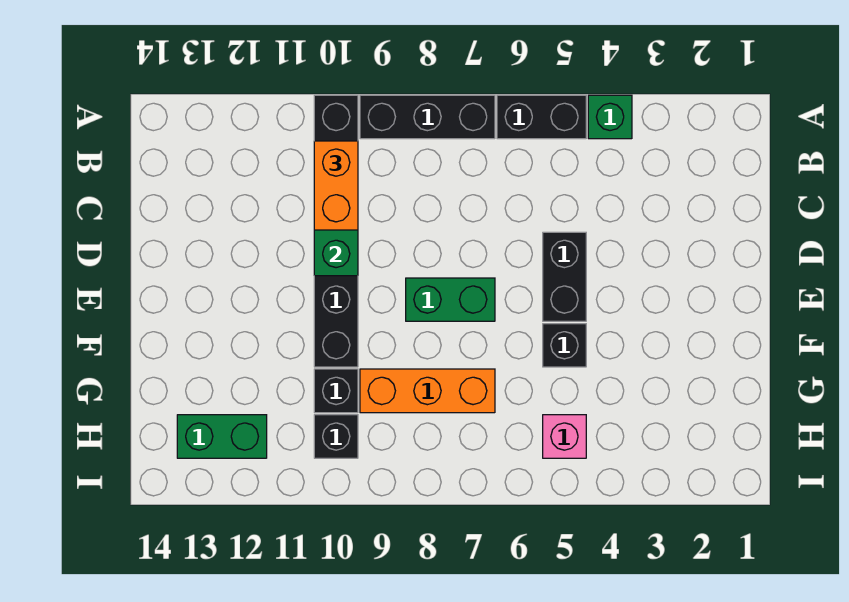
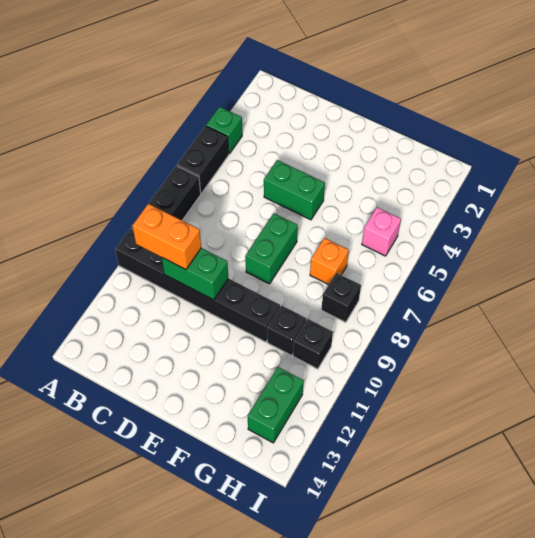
black brick D5:E5 level 1 -> green brick D5:E5 level 1
black brick F5 level 1 -> black brick H8 level 1
orange brick G7:G9 level 1 -> orange brick G7 level 1

